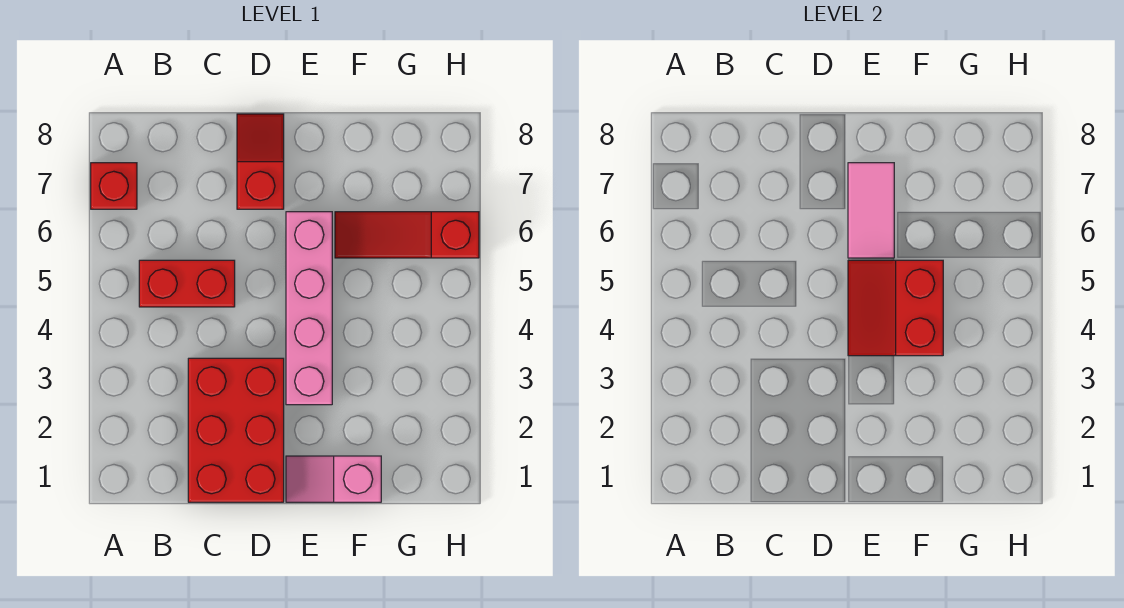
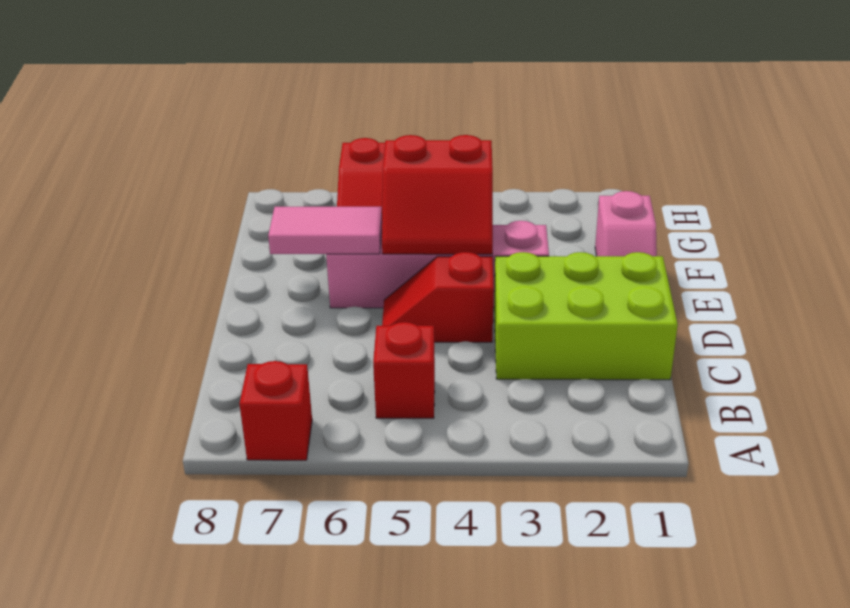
red brick B5:C5 level 1 -> red brick B5 level 1
red brick C1:D3 level 1 -> lime brick C1:D3 level 1
red slope D7:D8 level 1 top 7 -> red slope D4:D5 level 1 top 4

